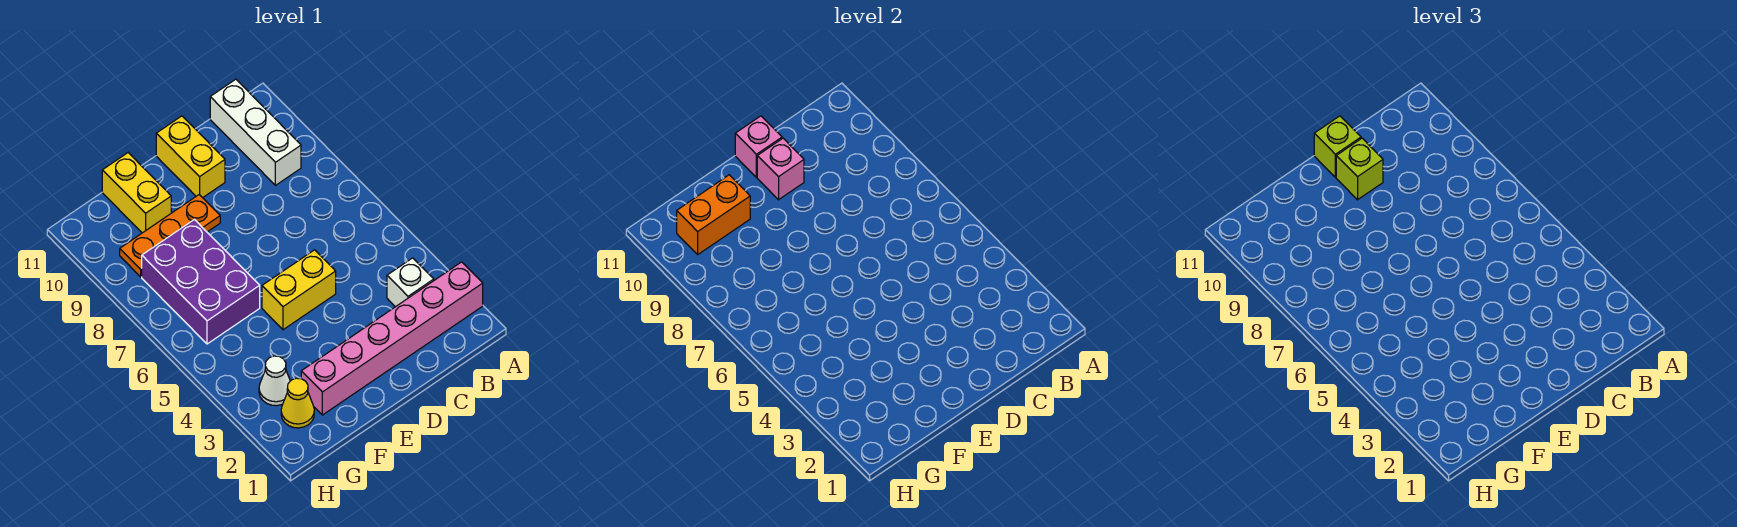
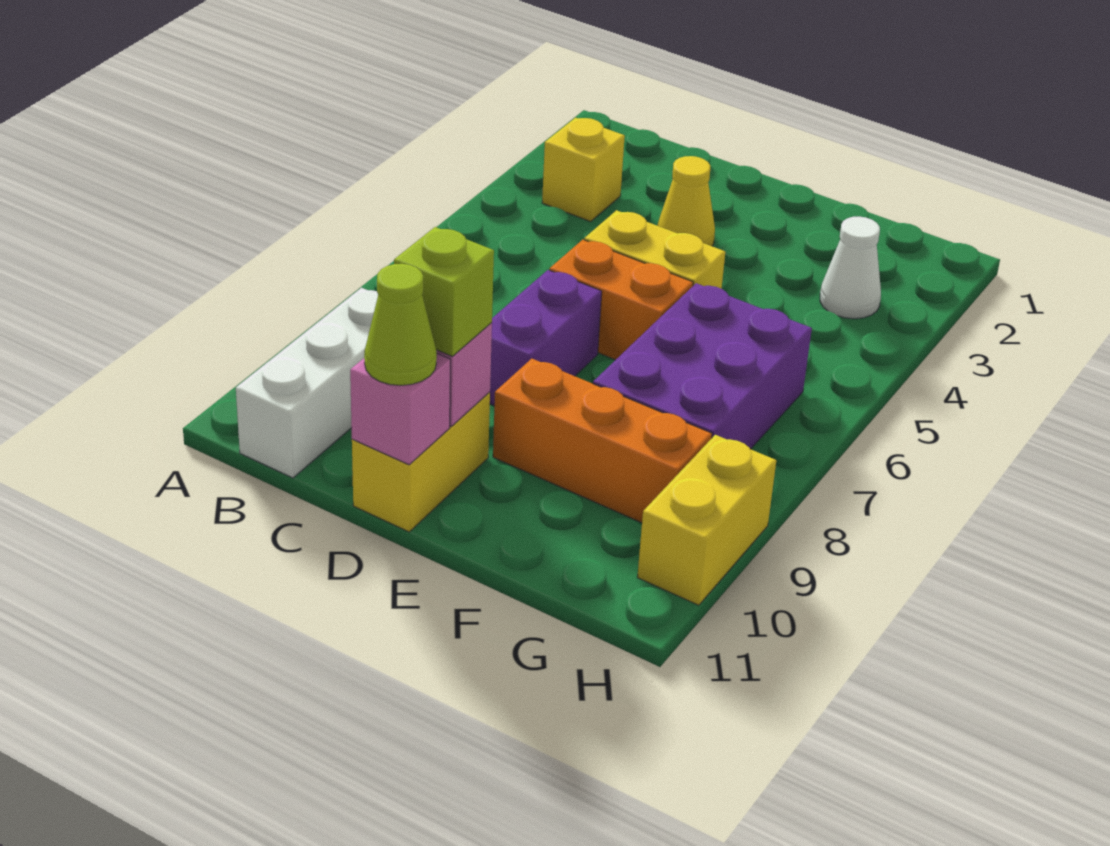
pink brick A2:F2 level 1 -> none
white brick B3 level 1 -> yellow brick B3 level 1
none -> purple brick D7:D8 level 1
lime brick D11 level 3 -> lime cone D11 level 3
orange plate E9:G9 level 1 -> orange brick E9:G9 level 1
yellow brick F10:F11 level 1 -> yellow brick H9:H10 level 1
orange brick F10:G10 level 2 -> orange brick D6:E6 level 1
yellow cone G2 level 1 -> yellow cone D3 level 1

